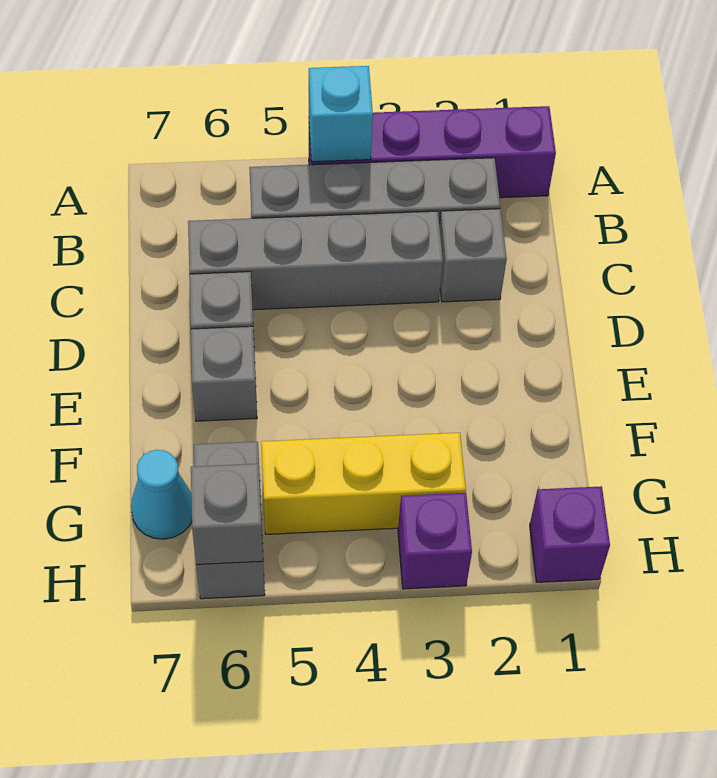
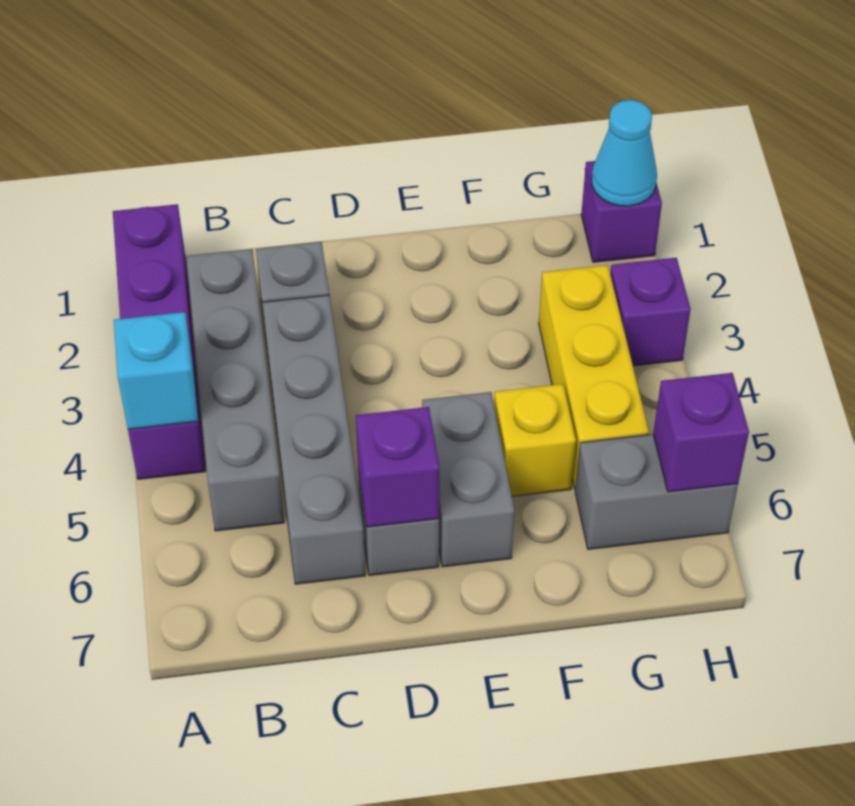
none -> purple brick D6 level 2
grey brick E6 level 1 -> grey brick E5:E6 level 1
none -> yellow brick F5 level 1
cyan cone G7 level 1 -> cyan cone H1 level 2
grey brick H6 level 2 -> purple brick H6 level 2

